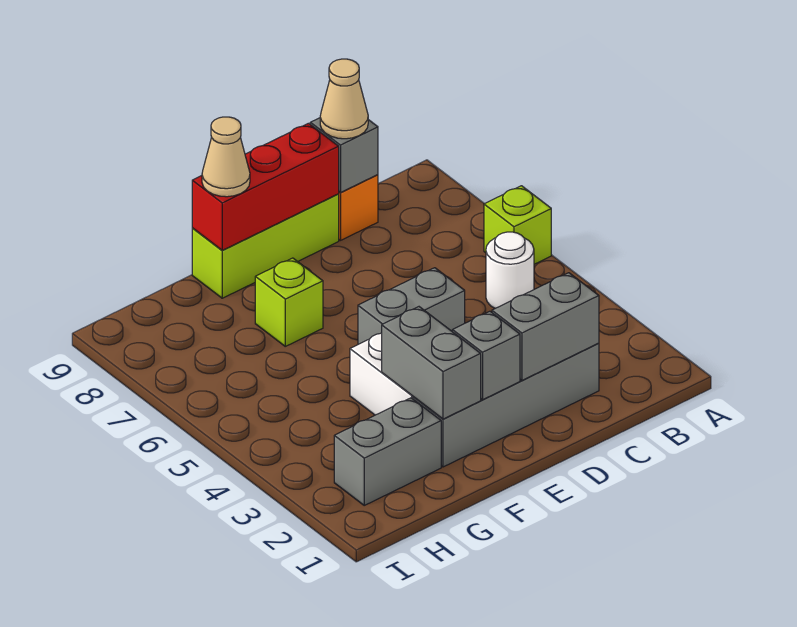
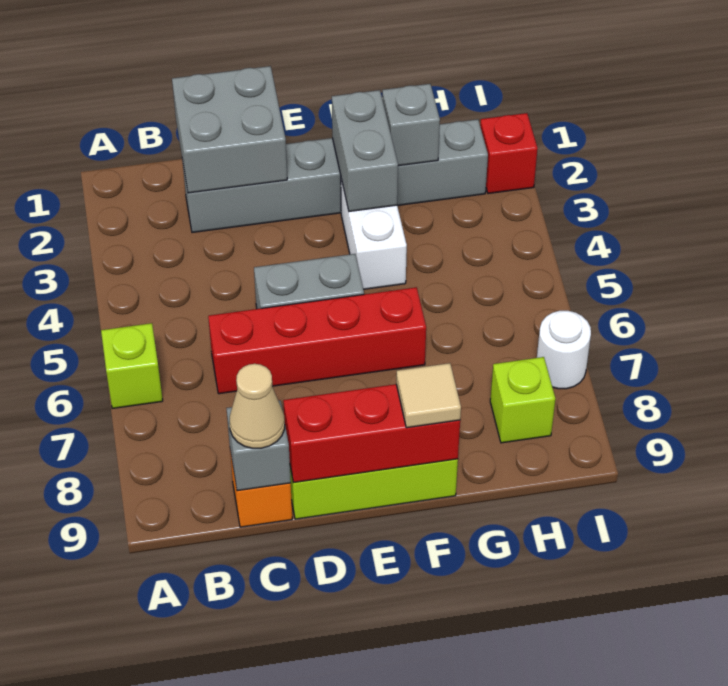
white round brick B5 level 1 -> white round brick I7 level 1
grey brick C2:D2 level 2 -> grey brick C1:D2 level 2
none -> red brick C6:F6 level 1
grey brick E2 level 2 -> grey brick G2 level 2
lime brick F7 level 1 -> lime brick H8 level 1
tan cone F9 level 3 -> tan tile F9 level 3
none -> red brick I2 level 1

